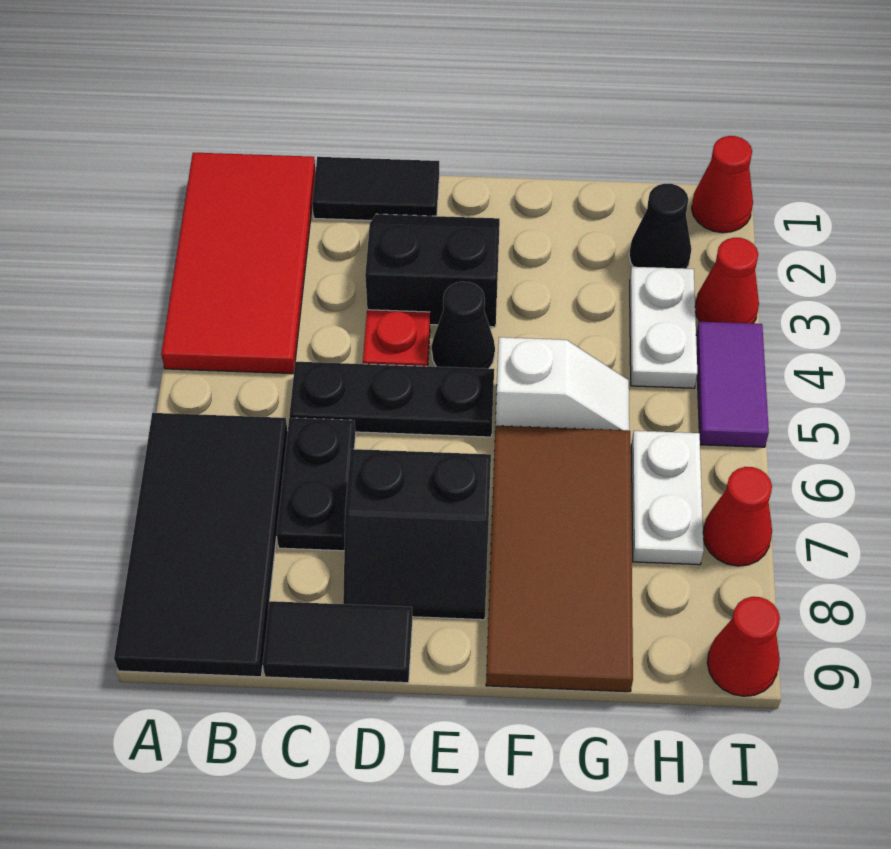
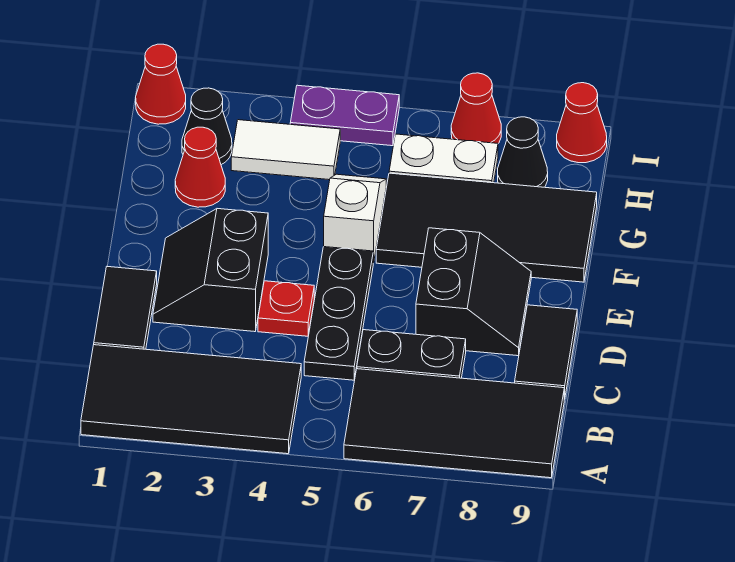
red tile A1:B4 level 1 -> black tile A1:B4 level 1
black cone E4 level 1 -> black cone H8 level 1
brown tile F6:G9 level 1 -> black tile F6:G9 level 1
white plate H3:H4 level 1 -> white tile H3:H4 level 1
red cone I3 level 1 -> red cone G2 level 1
purple tile I4:I5 level 1 -> purple plate I4:I5 level 1

